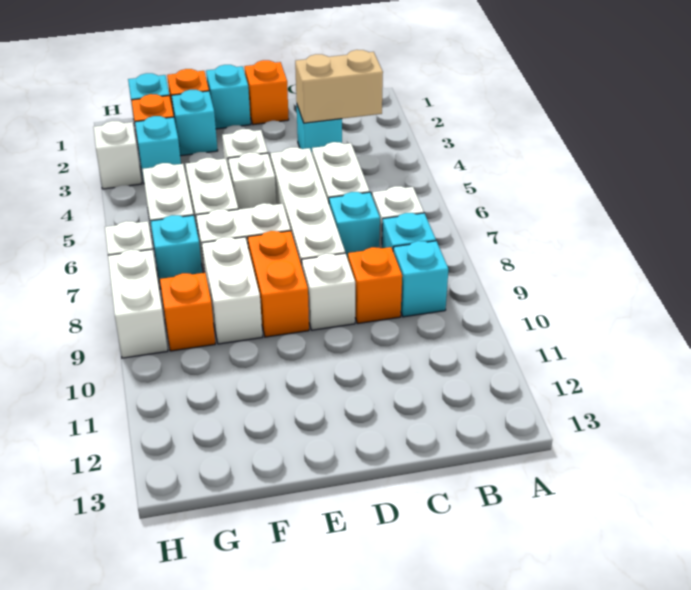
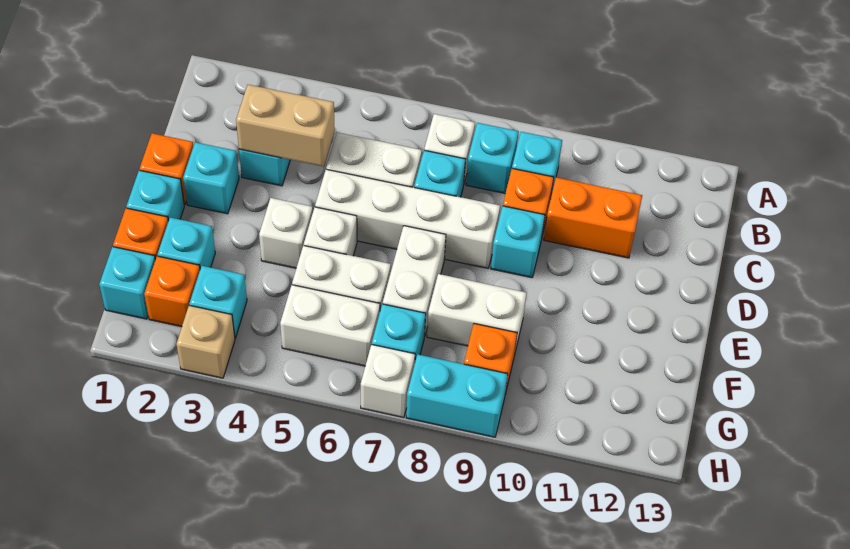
tan brick B3:C3 level 2 -> tan brick C3:C4 level 2
none -> cyan brick D2 level 1
white brick D9 level 1 -> cyan brick D9 level 1
orange brick E8:E9 level 1 -> orange brick C10:C11 level 1
white brick H3 level 1 -> tan brick H3 level 1
white brick H8:H9 level 1 -> cyan brick H8:H9 level 1

